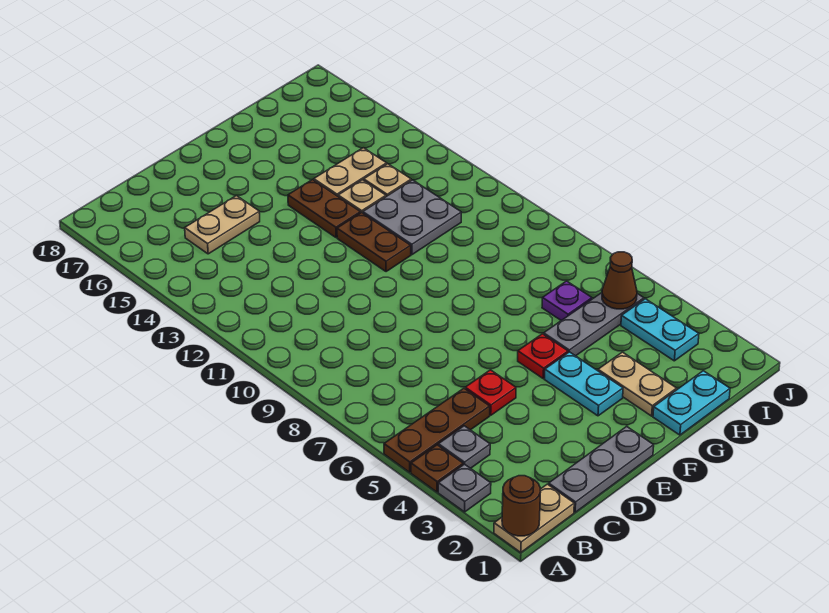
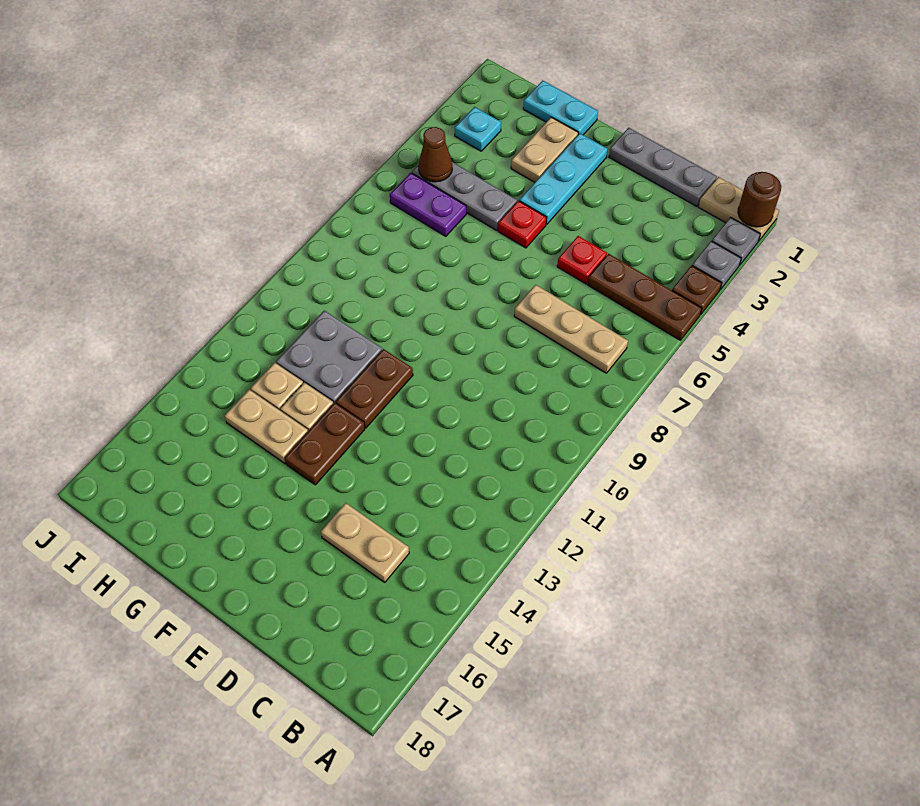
grey plate B4 level 1 -> grey plate A2 level 1
none -> tan plate B7:D7 level 1
cyan plate F3:F4 level 1 -> cyan plate F2:F4 level 1
purple plate H6 level 1 -> purple plate H6:I6 level 1
cyan plate I3:I4 level 1 -> cyan plate I3 level 1

